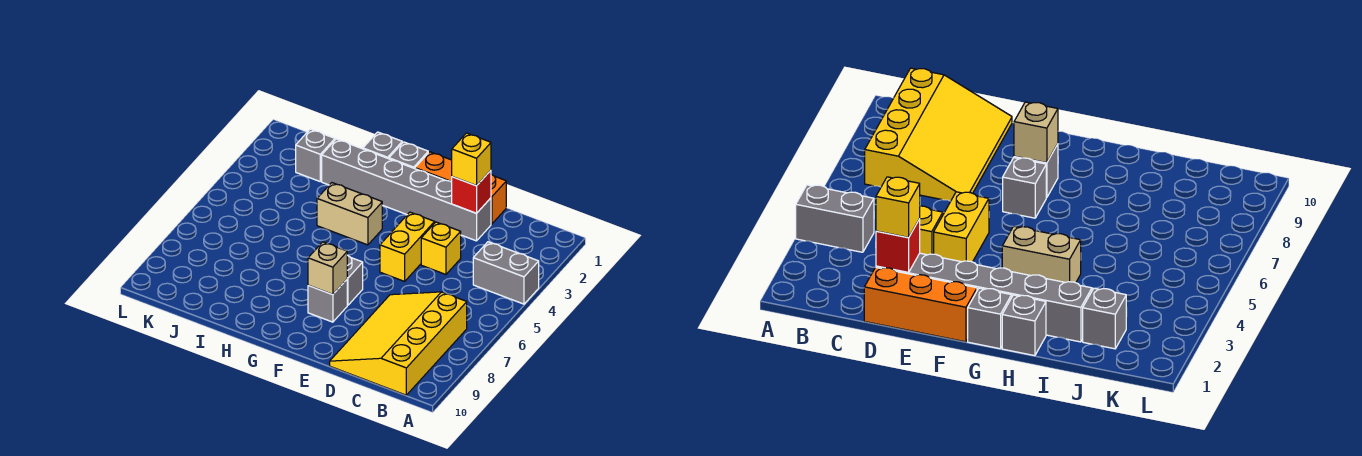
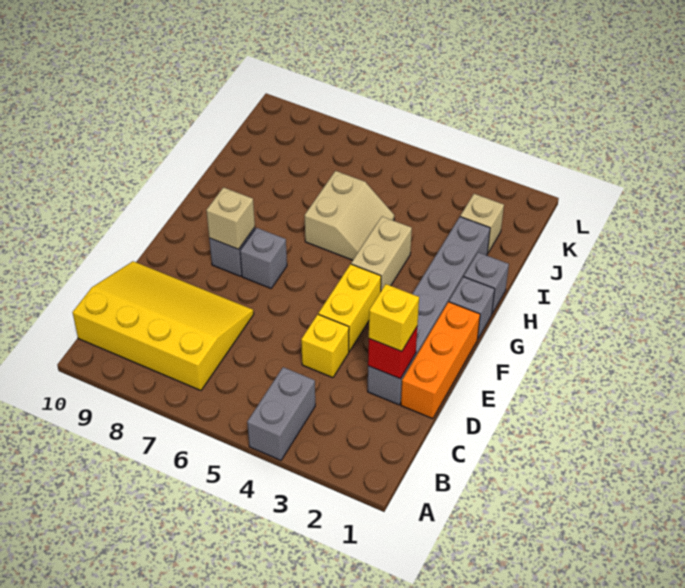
yellow brick E4:E5 level 1 -> yellow brick E4:F4 level 1
none -> tan slope H5:I6 level 1 top 6
grey brick J2 level 1 -> tan brick J2 level 1

